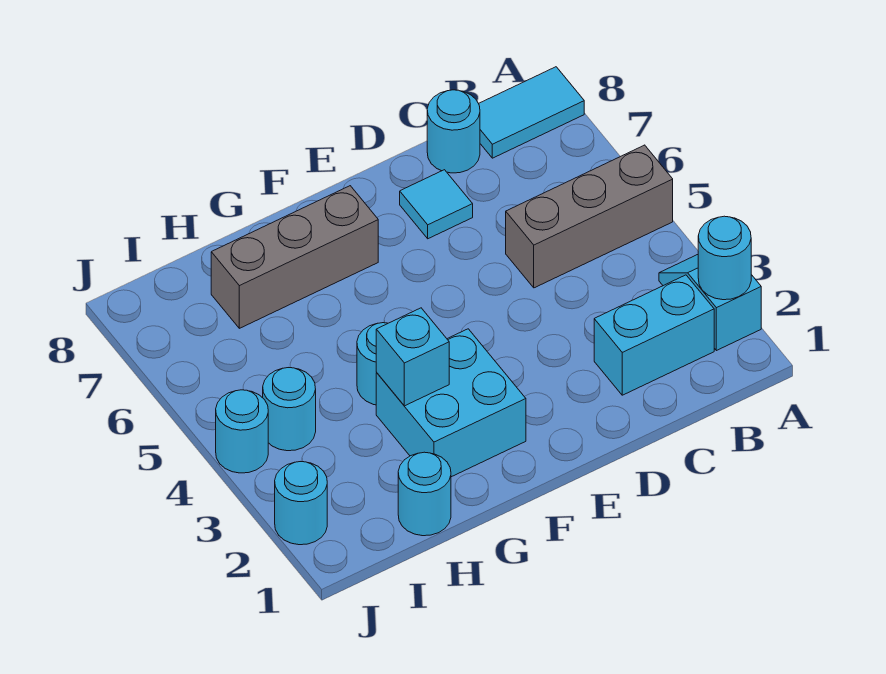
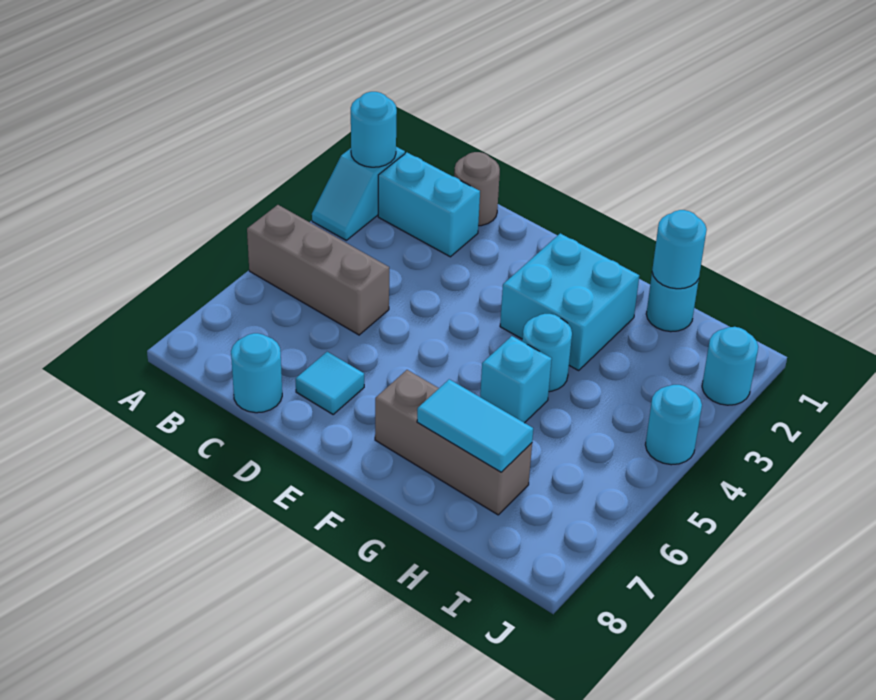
cyan tile A8:B8 level 1 -> cyan tile G7:H7 level 2
none -> grey round brick C1 level 1
cyan brick G3 level 2 -> cyan brick G5 level 1
cyan round brick I4 level 1 -> cyan round brick H1 level 2

